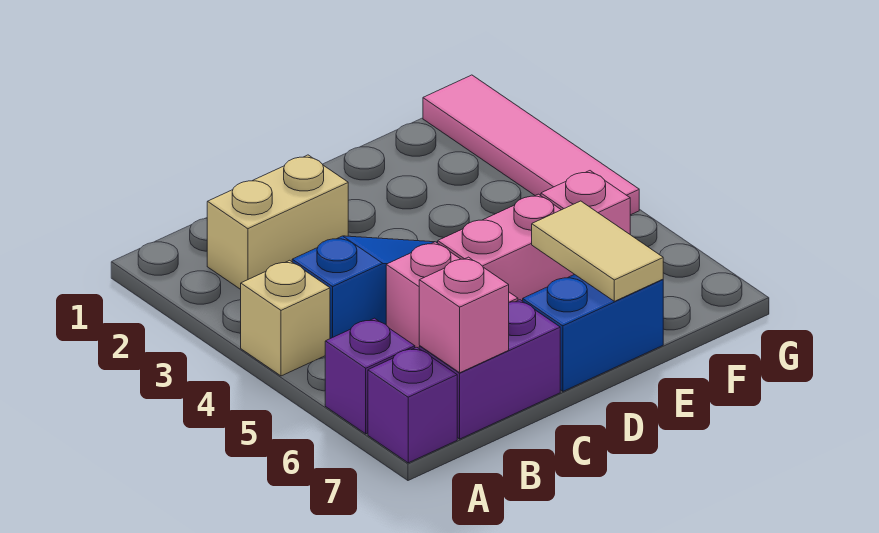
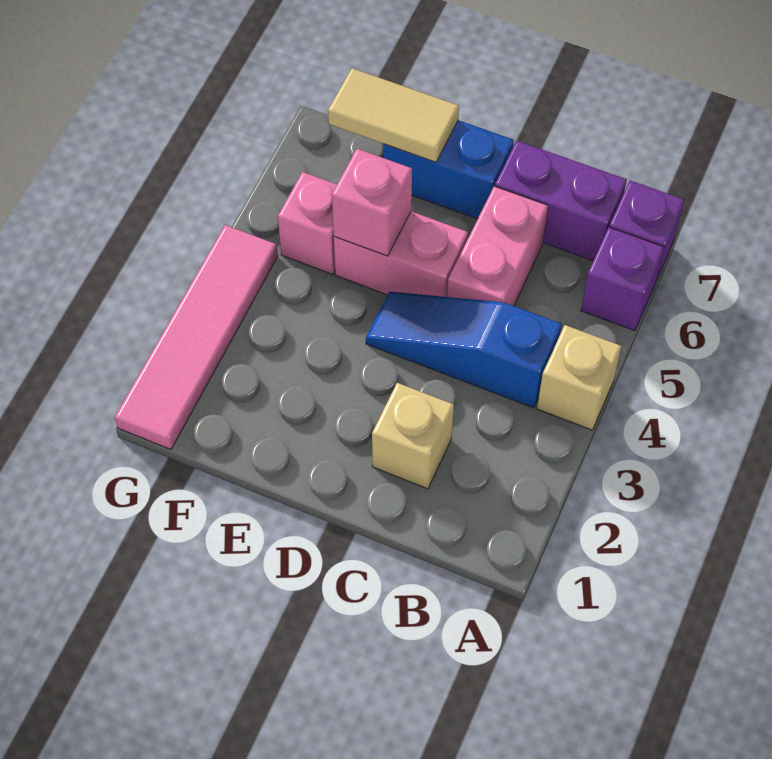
tan brick B2:C2 level 1 -> tan brick C2 level 1
pink brick B7 level 2 -> pink brick E5 level 2
tan tile E6:E7 level 2 -> tan tile E7:F7 level 2

